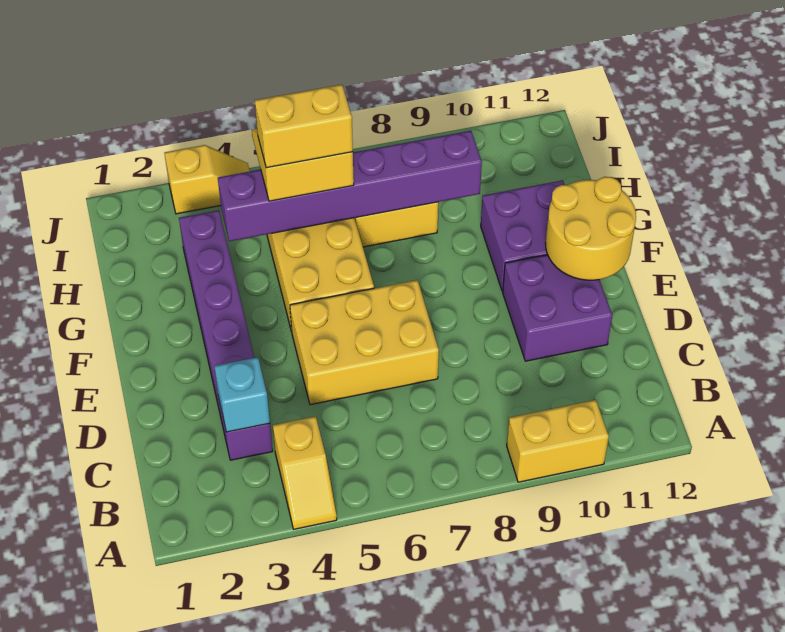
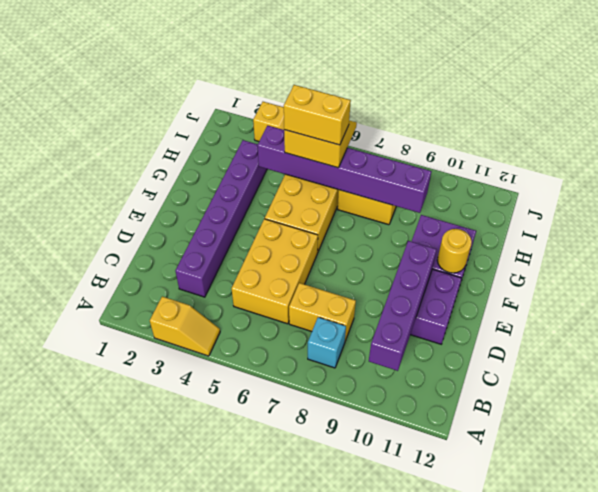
yellow slope A4:B4 level 1 top B -> yellow slope A3:A4 level 1 top 3
yellow brick A9:A10 level 1 -> yellow brick C7:C8 level 1
none -> purple brick B10:E10 level 2
cyan brick C3 level 2 -> cyan brick B8 level 1
yellow brick D5:E7 level 1 -> yellow brick C5:E6 level 1
yellow round brick E11:F12 level 2 -> yellow round brick F11 level 2

